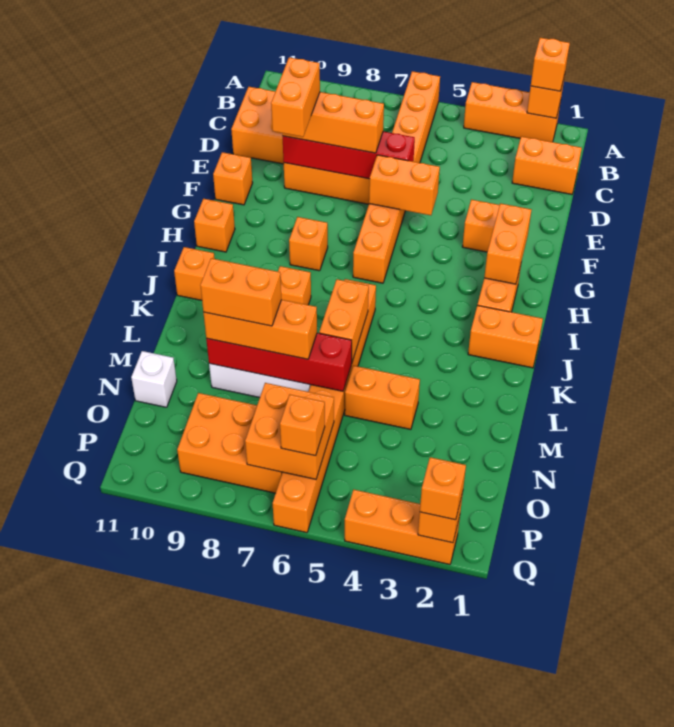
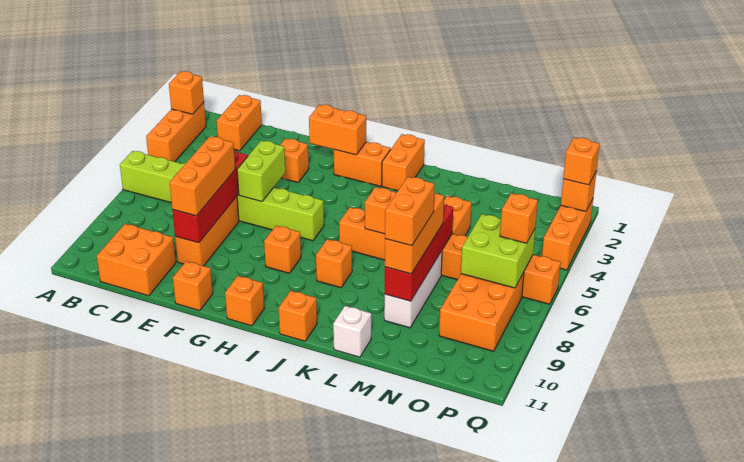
orange brick A2 level 3 -> none
orange brick A6:H6 level 1 -> lime brick A6:H6 level 1
orange brick E9:F9 level 4 -> none
orange brick F5:F6 level 2 -> lime brick F5:F6 level 2
white brick N11 level 1 -> white brick L11 level 1
orange brick O6:P7 level 2 -> lime brick O6:P7 level 2

